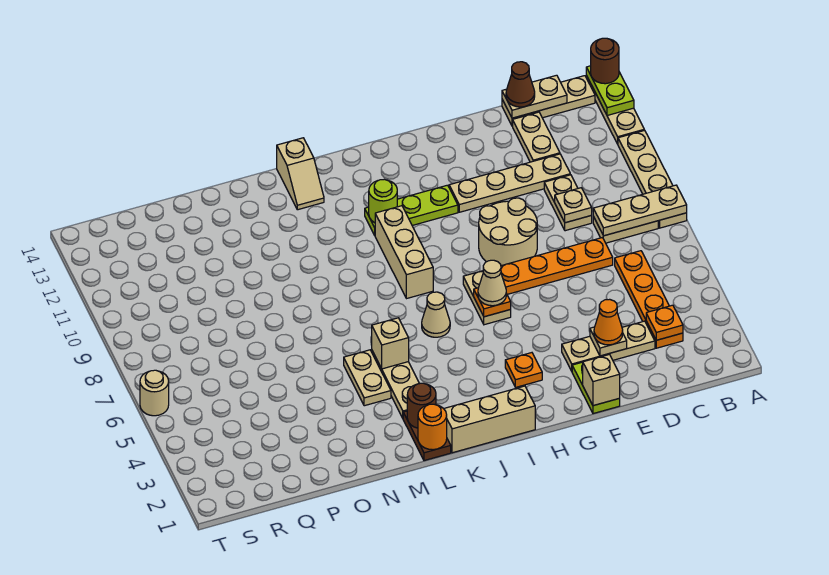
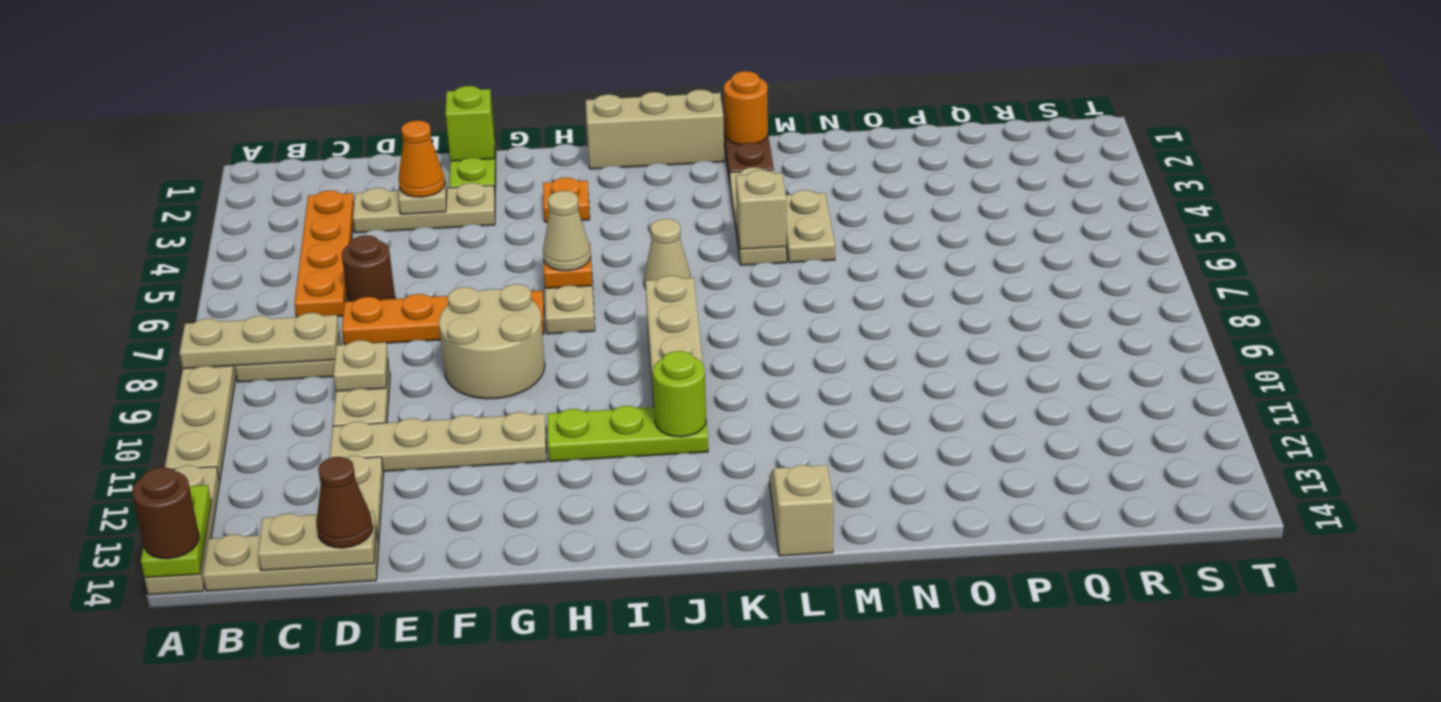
orange plate C3 level 2 -> none
tan brick F1 level 2 -> lime brick F1 level 2
brown round brick L2 level 2 -> brown round brick D6 level 1
tan round brick T6 level 1 -> none

